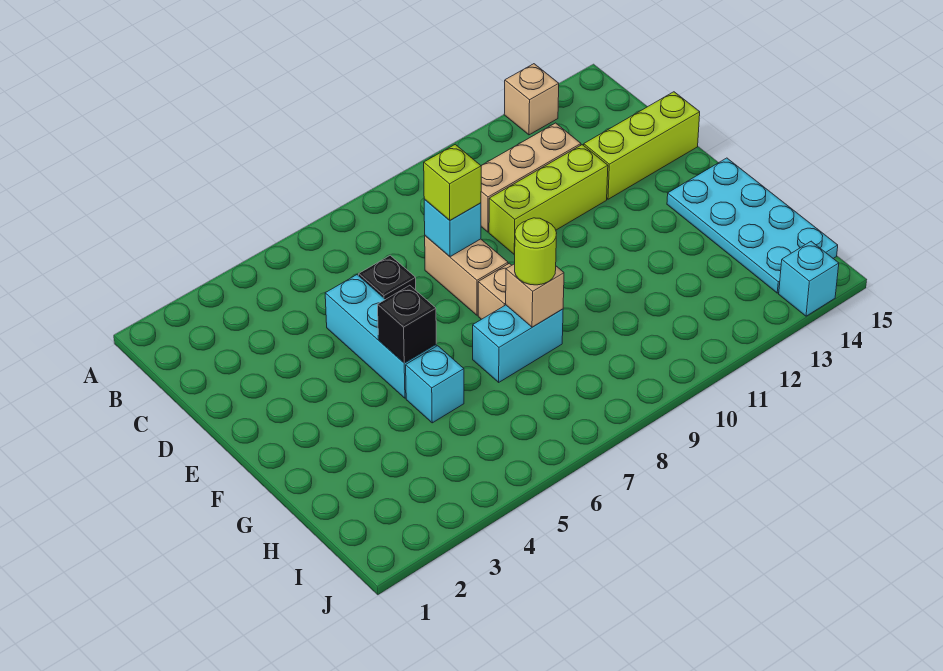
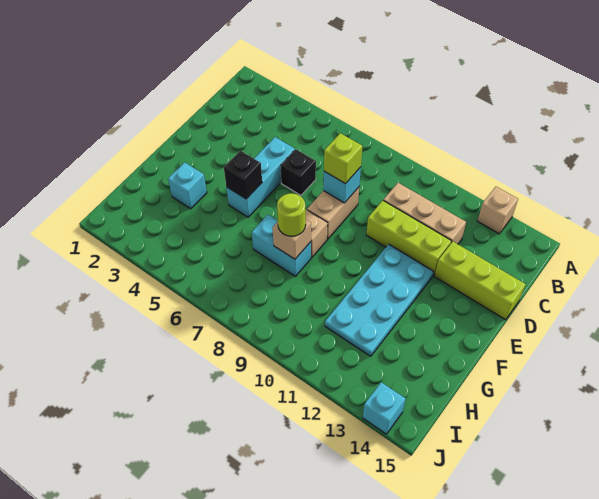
cyan plate F14:I15 level 1 -> cyan plate E11:H12 level 1
cyan brick G5 level 1 -> cyan brick G3 level 1

